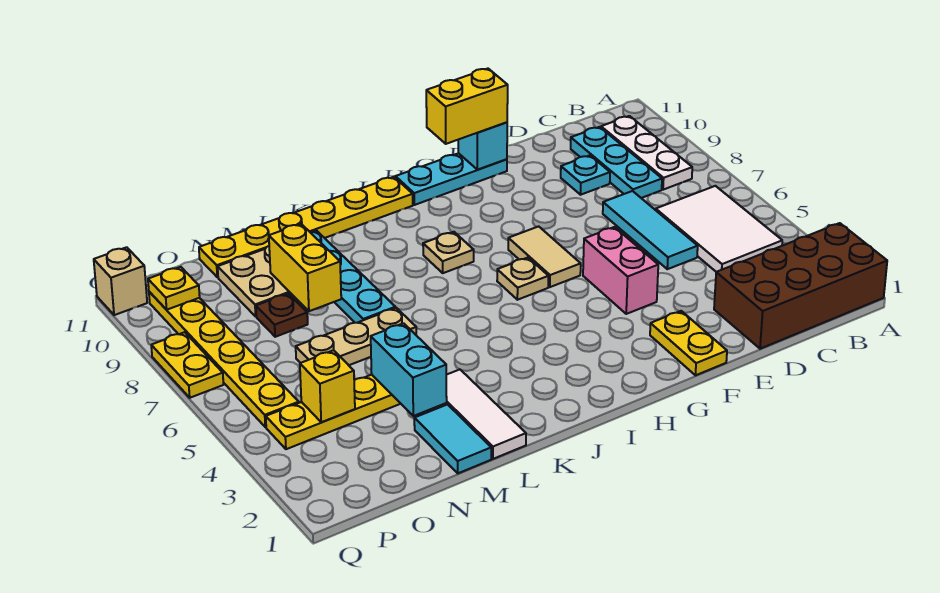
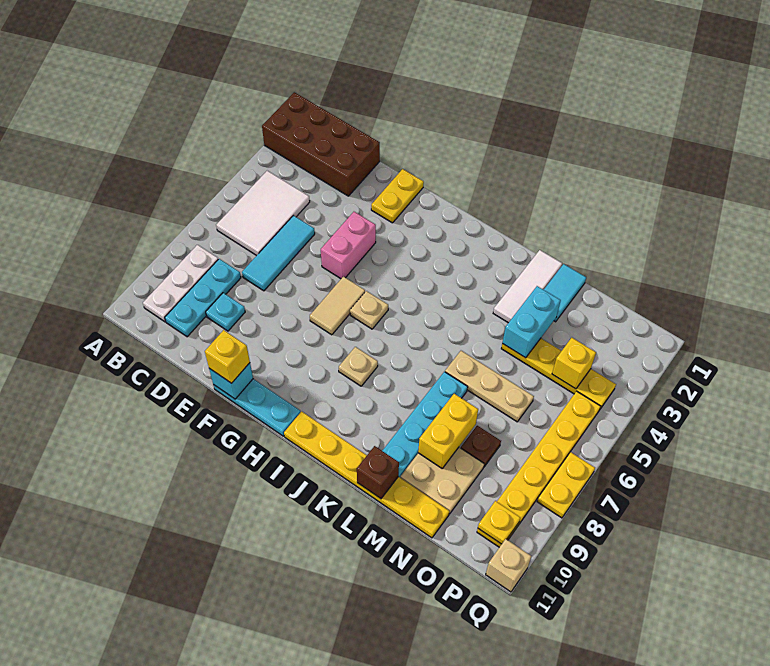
yellow brick F11:G11 level 3 -> yellow brick F11 level 3
none -> brown brick L11 level 2

